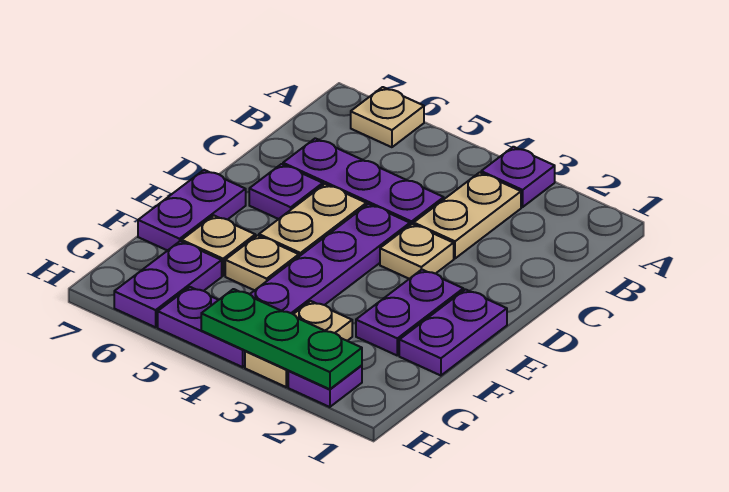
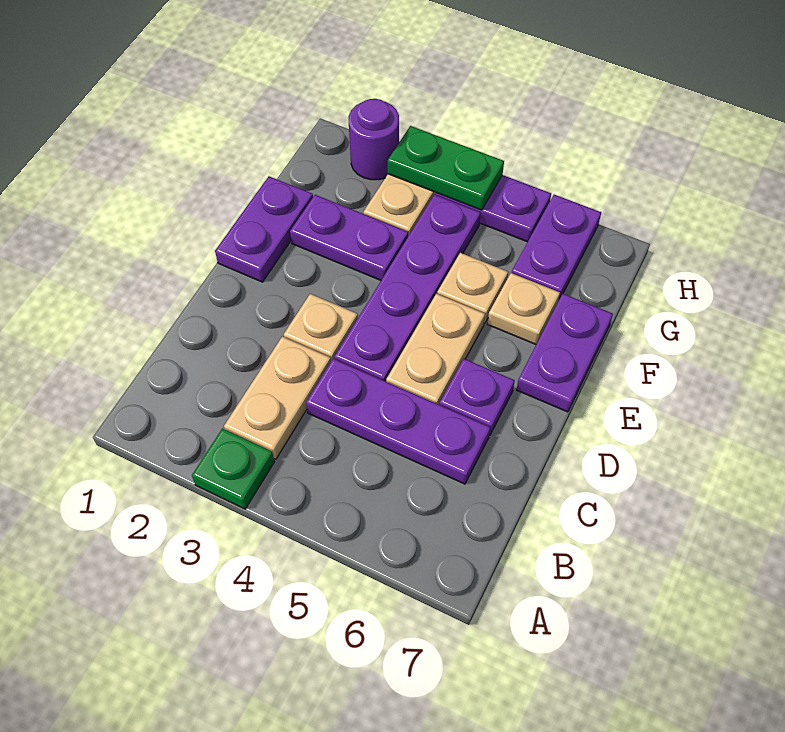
purple plate A3 level 1 -> green plate A3 level 1
tan plate A6 level 1 -> none
purple plate E2:F2 level 1 -> purple plate F2:F3 level 1
purple plate H2 level 1 -> purple round brick H2 level 1
green plate H2:H4 level 2 -> green plate H3:H4 level 2

